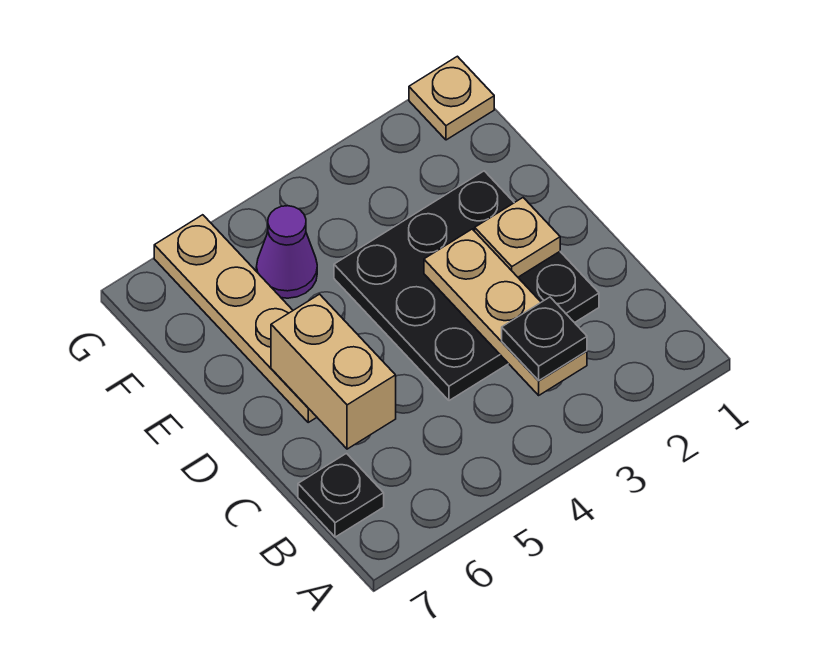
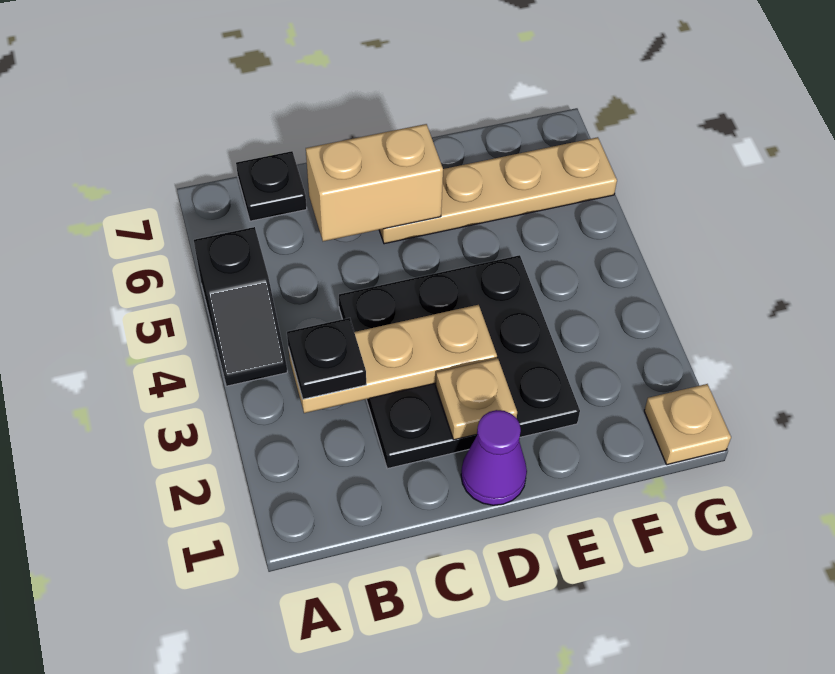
none -> black slope A4:A5 level 1 top 5
purple cone F5 level 1 -> purple cone D1 level 1

